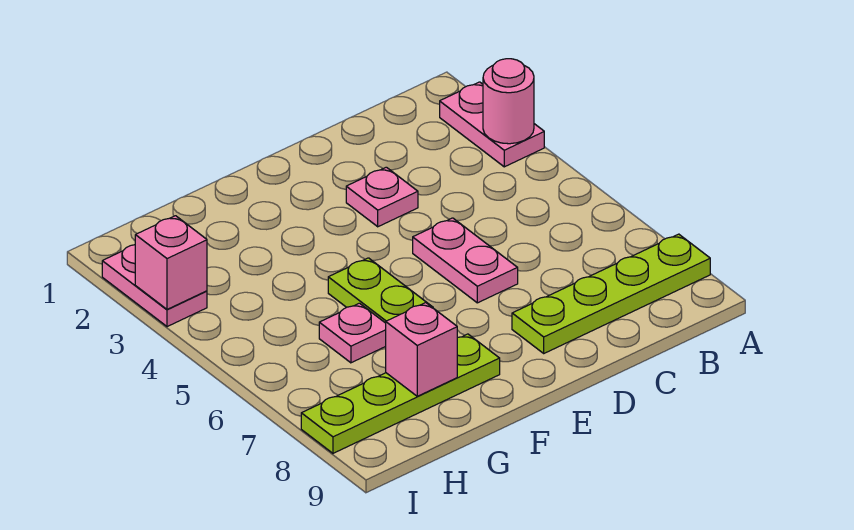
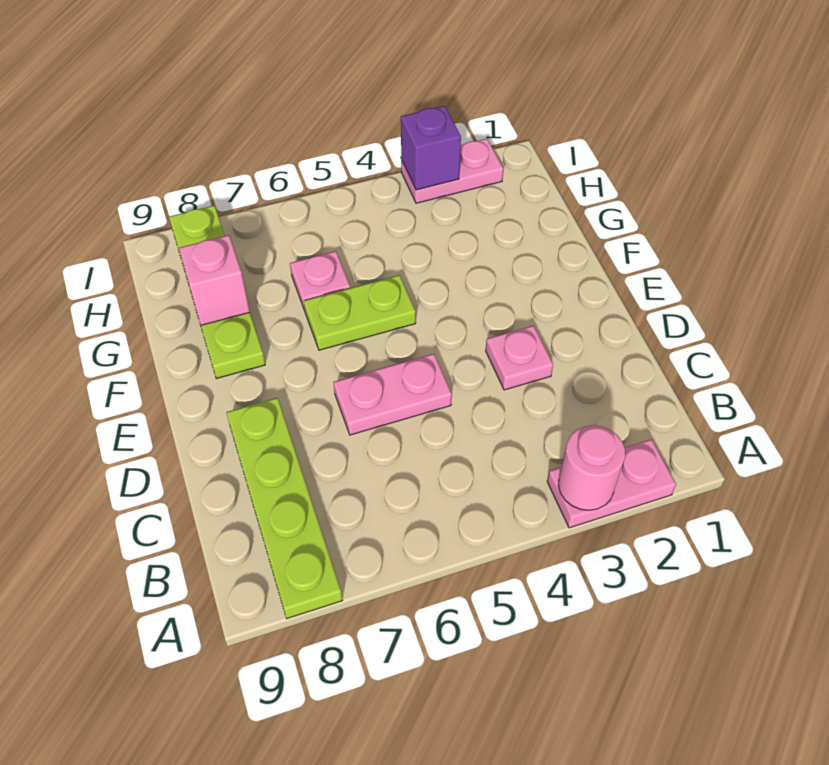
pink brick I3 level 2 -> purple brick I3 level 2

